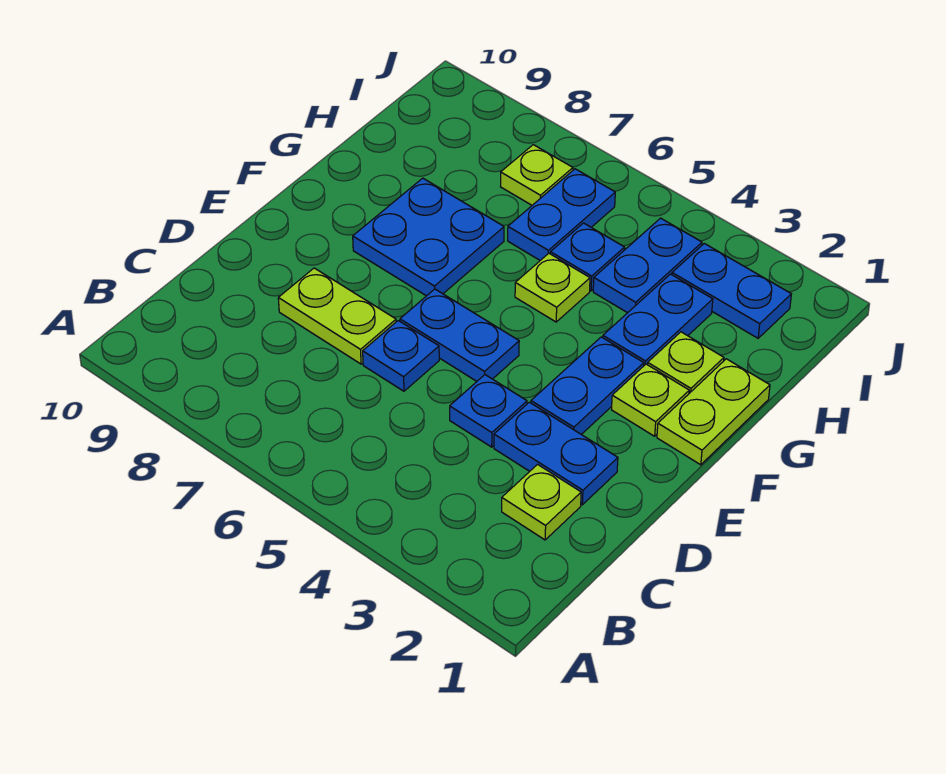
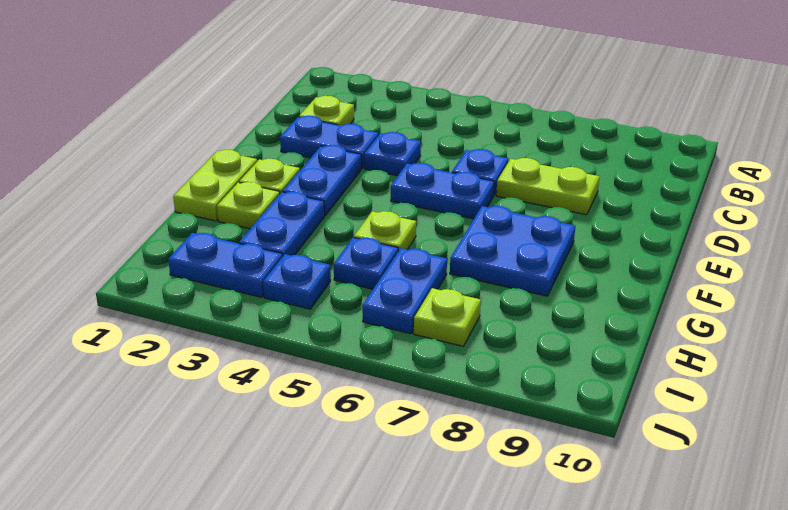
blue plate H4:I4 level 1 -> blue plate I4 level 1

